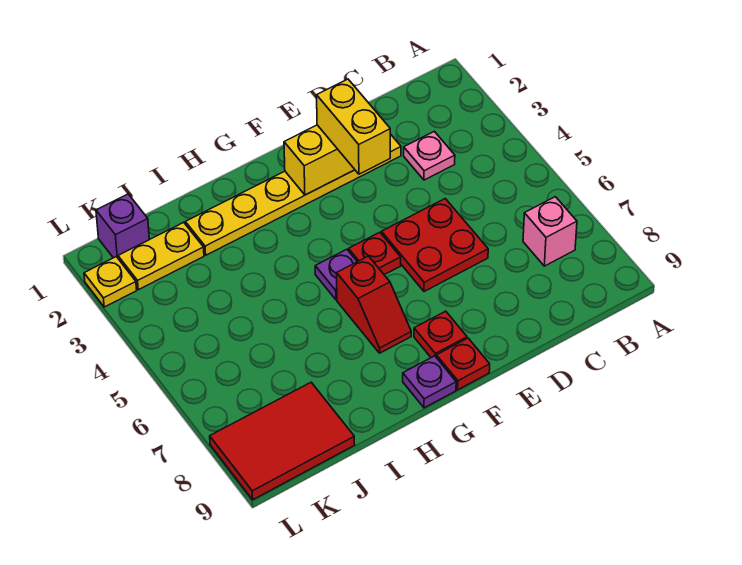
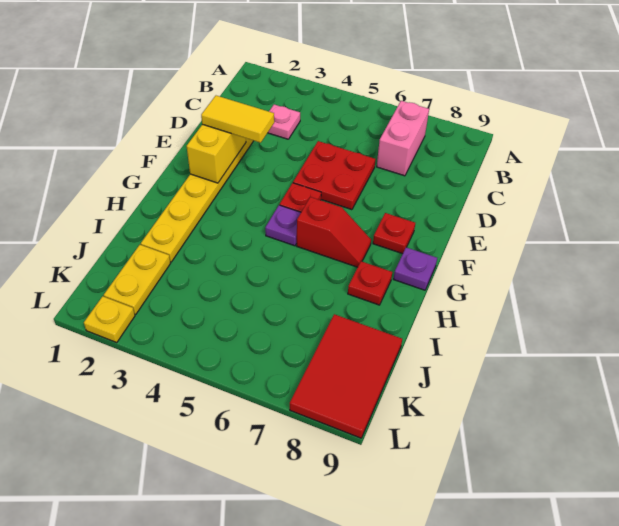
pink brick B7 level 1 -> pink brick B7:C7 level 1
yellow brick E2:E3 level 3 -> yellow tile E2:E3 level 3
red plate F9 level 1 -> red plate H8 level 1
purple brick K1 level 1 -> none

